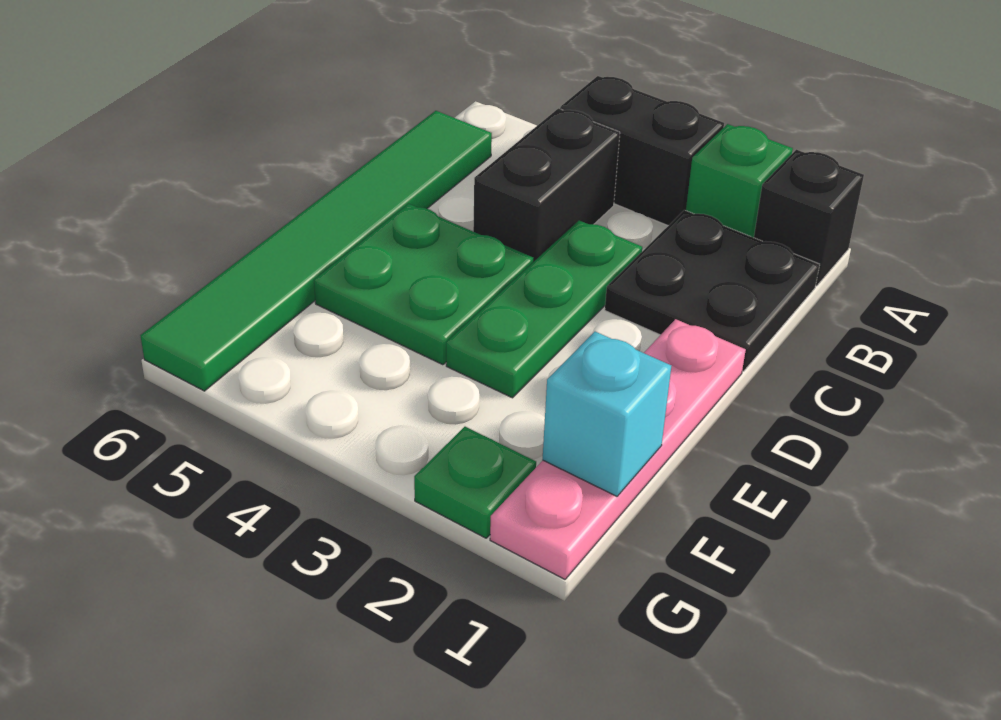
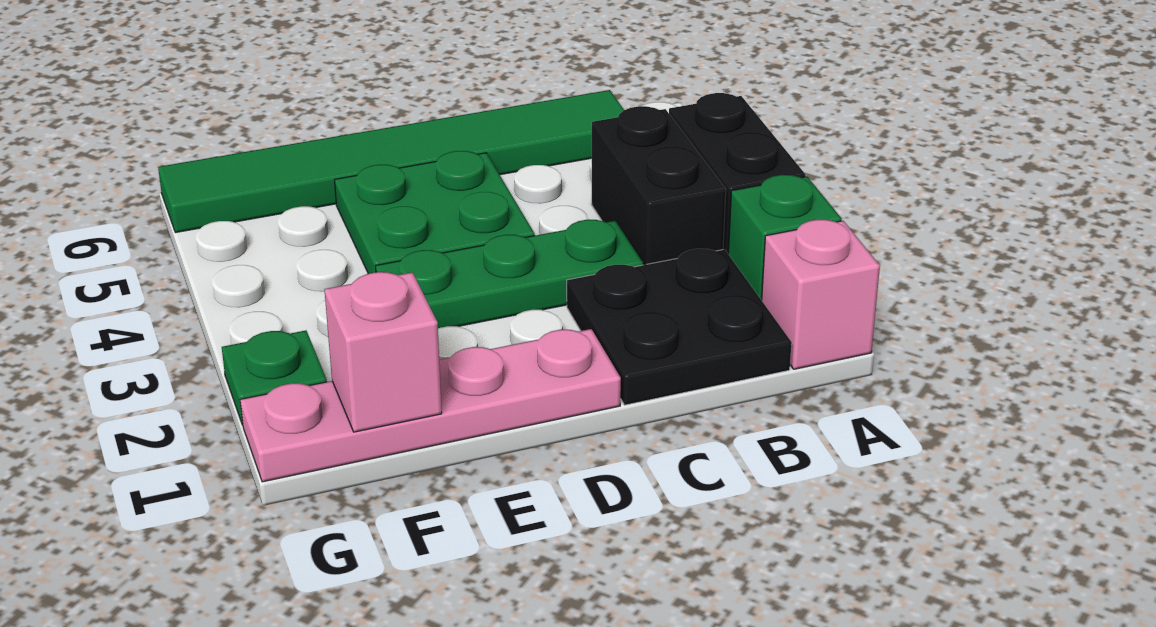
black brick A1 level 1 -> pink brick A1 level 1
black brick B4:C4 level 1 -> black brick B3:B4 level 1
cyan brick F1 level 2 -> pink brick F1 level 2

